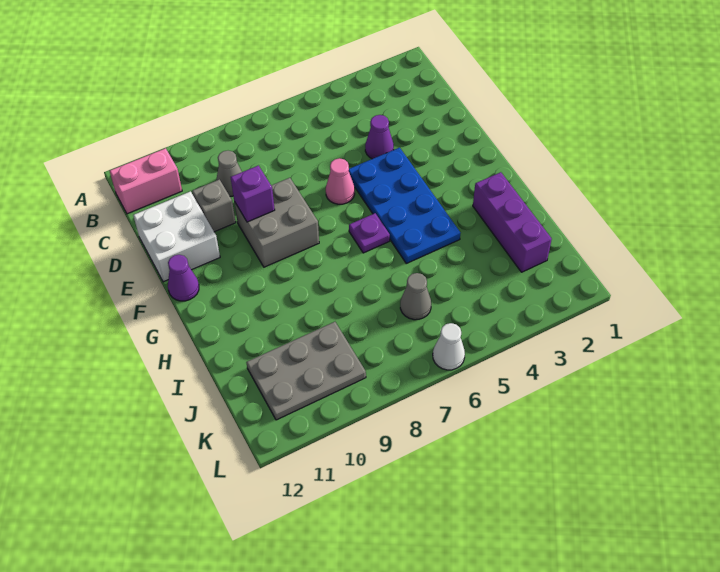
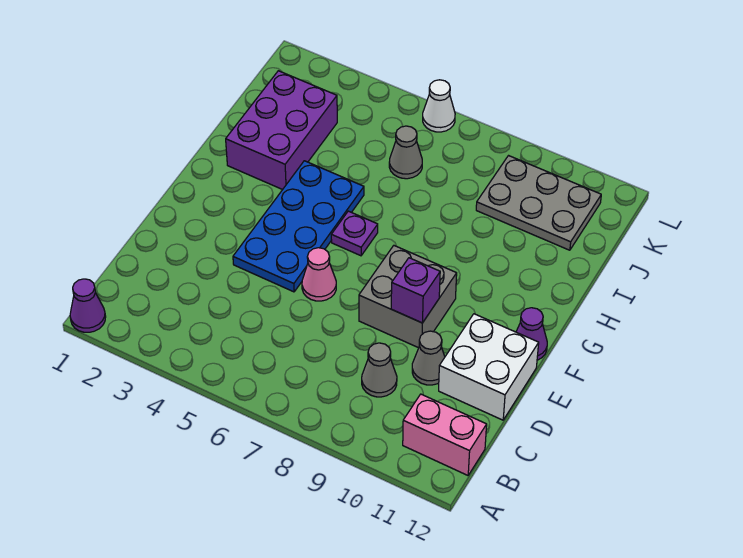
purple cone D4 level 1 -> purple cone A1 level 1
grey brick D10 level 1 -> grey cone D10 level 1
purple brick H2:J2 level 1 -> purple brick H2:J3 level 1

